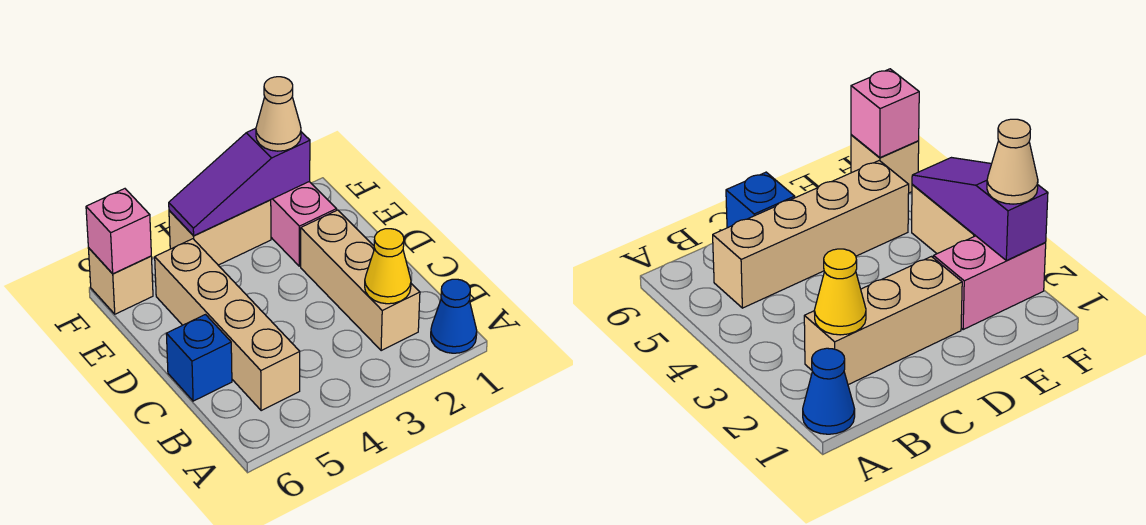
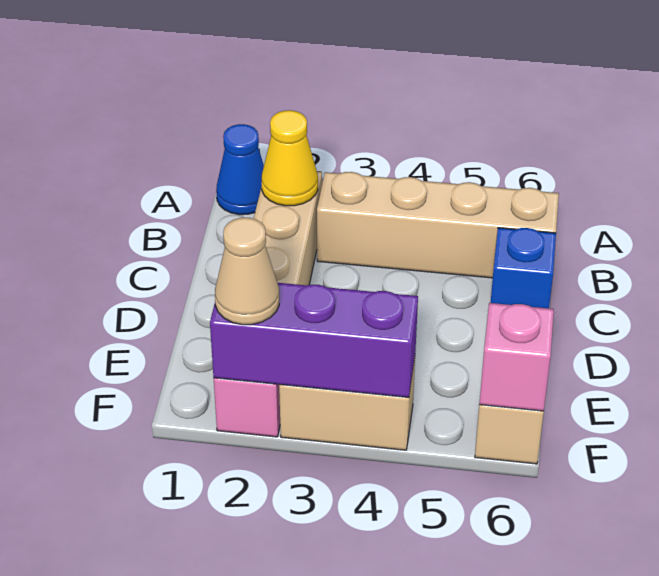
tan brick B5:E5 level 1 -> tan brick B3:B6 level 1
purple slope F2:F4 level 2 top 2 -> purple brick F2:F4 level 2

